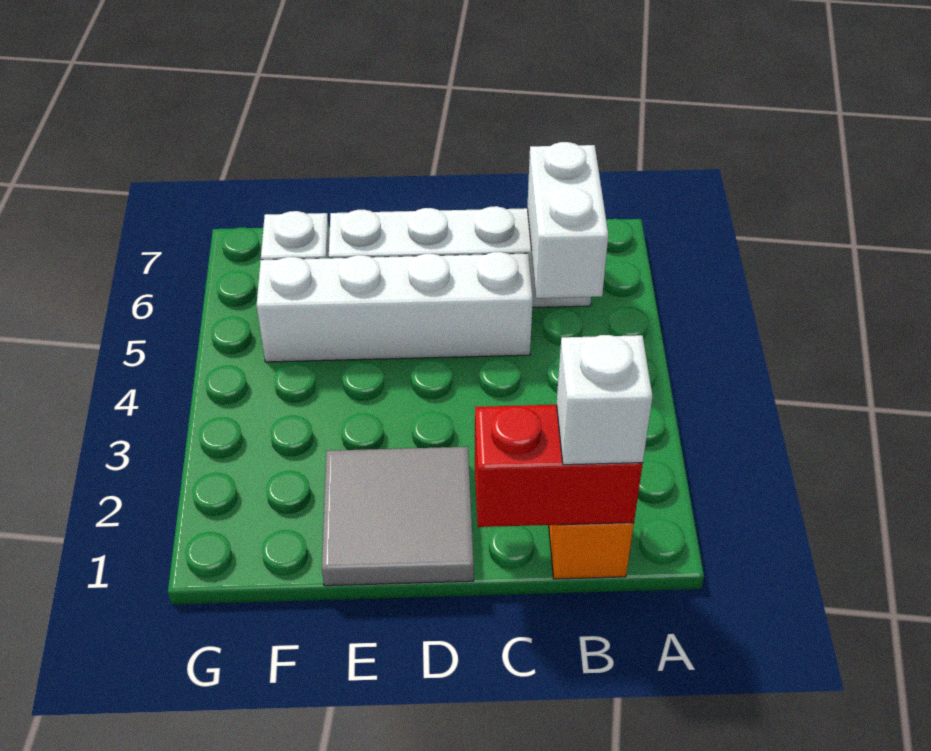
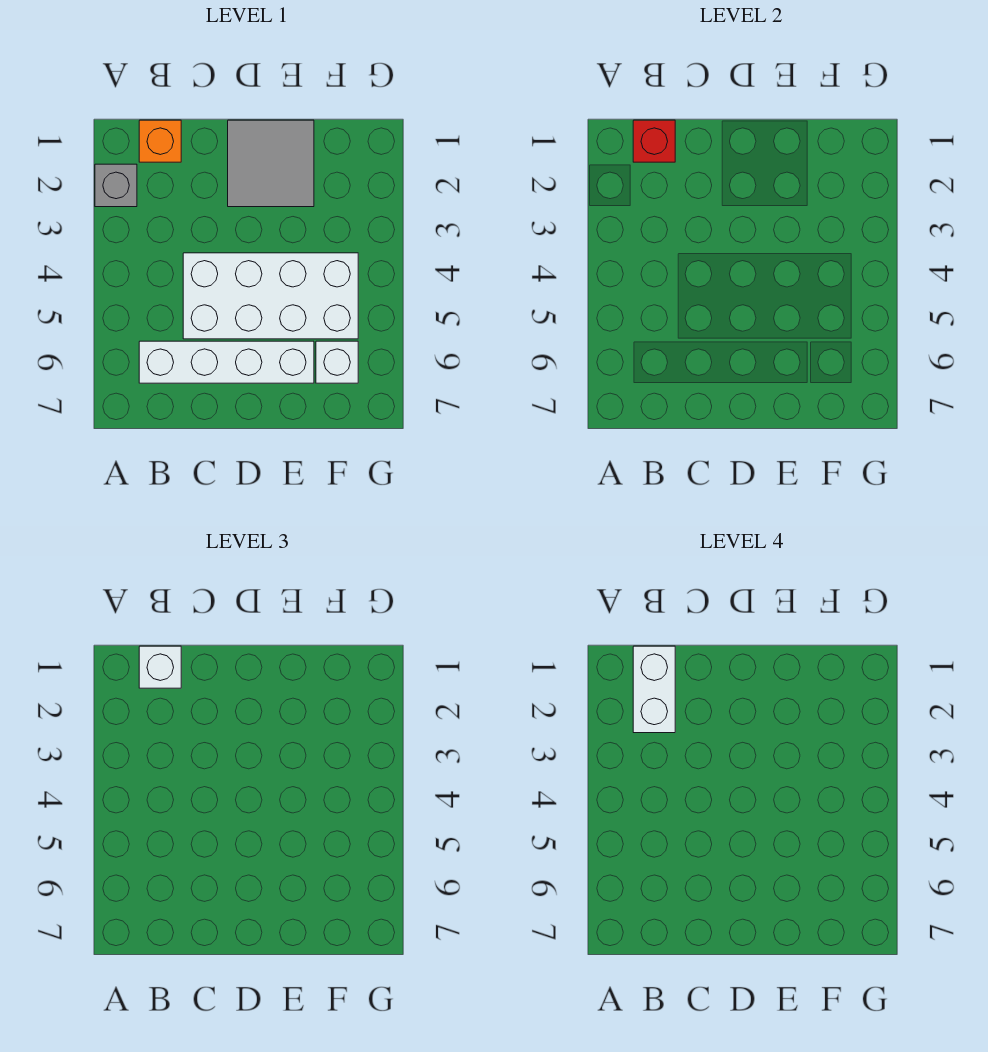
none -> grey brick A2 level 1
red brick B1:C1 level 2 -> red brick B1 level 2
white brick B5:B6 level 2 -> white brick B1:B2 level 4
white brick C5:F5 level 1 -> white brick C4:F5 level 1

